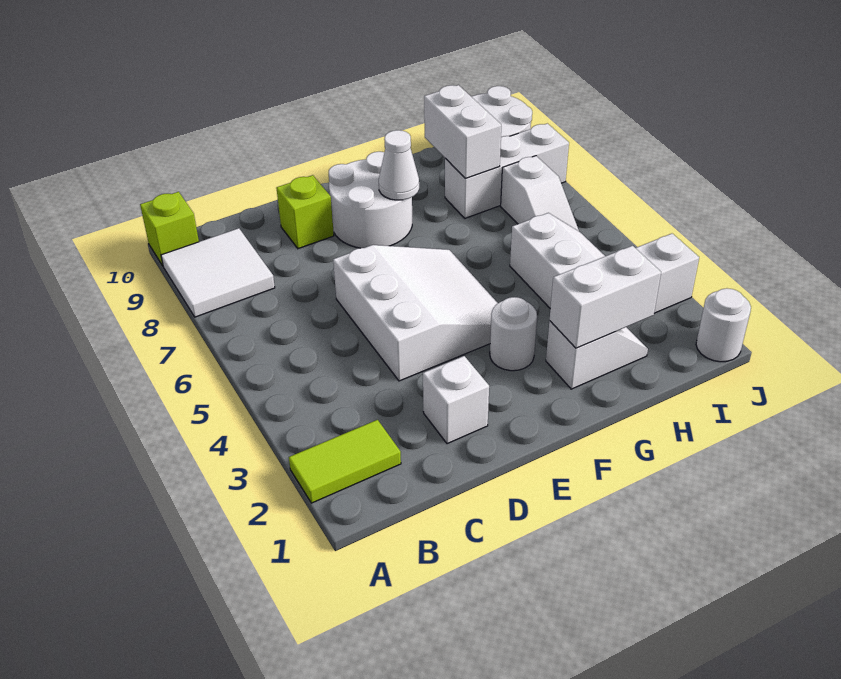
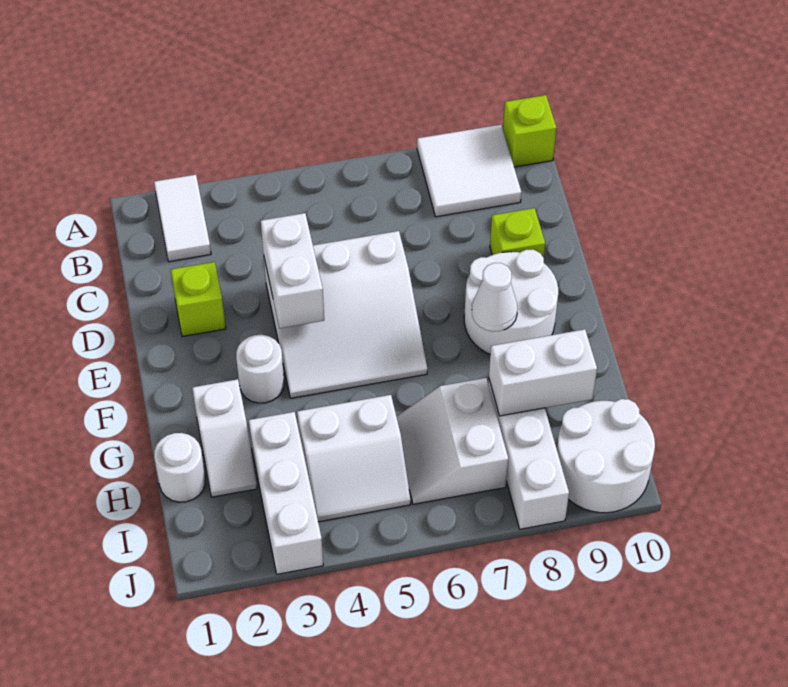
lime tile A2:B2 level 1 -> white tile A2:B2 level 1
white brick D2 level 1 -> lime brick D2 level 1
white brick G2:H2 level 2 -> white brick D4:E4 level 2
white slope I6:I7 level 1 top 7 -> white slope H6:I7 level 1 top 7
white round brick J1 level 1 -> white round brick H1 level 1

